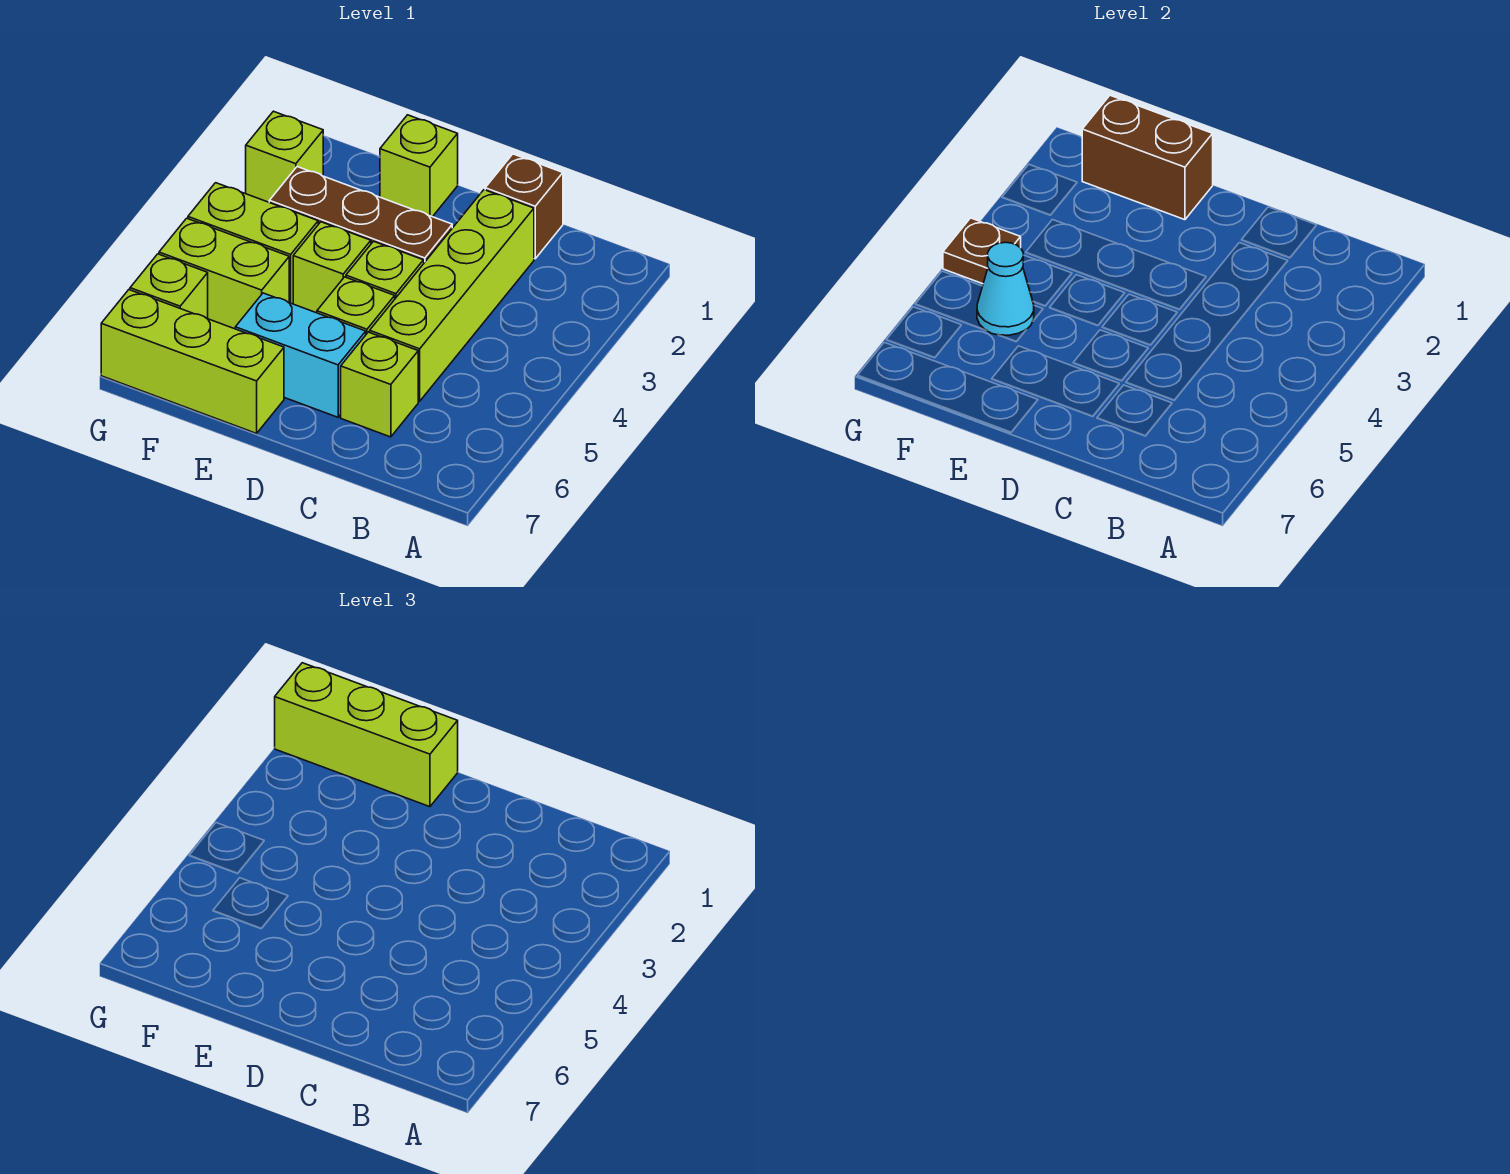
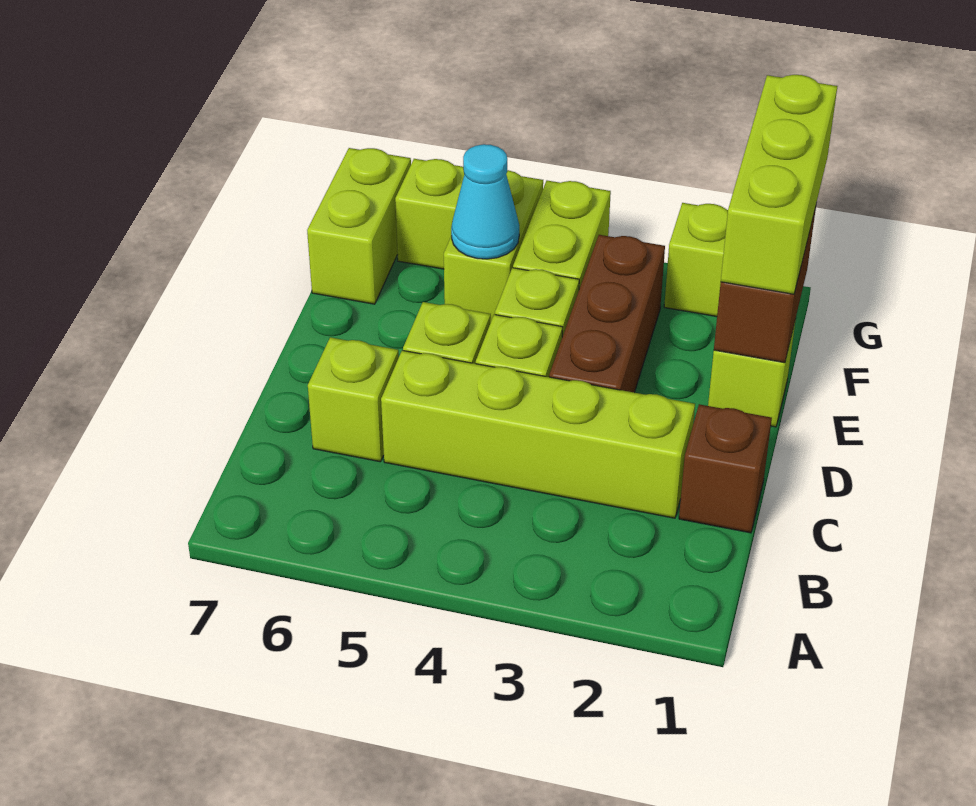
cyan brick D6:E6 level 1 -> none
lime brick E7:G7 level 1 -> lime brick F7:G7 level 1
brown plate G4 level 2 -> none

